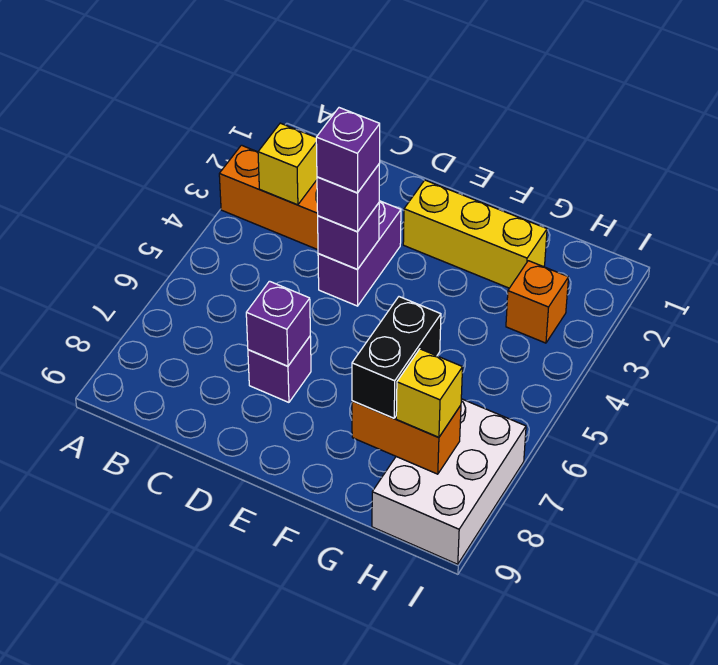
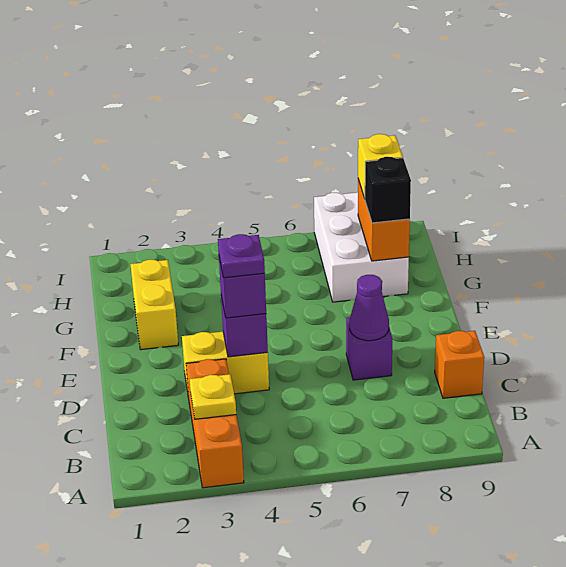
yellow brick B3 level 2 -> yellow plate B3 level 2
purple brick D3:D4 level 1 -> yellow brick D3:D4 level 1
purple brick D4 level 4 -> purple plate D4 level 4
purple brick D7 level 2 -> purple cone D7 level 2
yellow brick E2:G2 level 1 -> yellow brick F2:G2 level 1
black brick G7:G8 level 3 -> black brick G8 level 3
orange brick H3 level 1 -> orange brick C9 level 1
white brick H7:I9 level 1 -> white brick G7:I8 level 1

